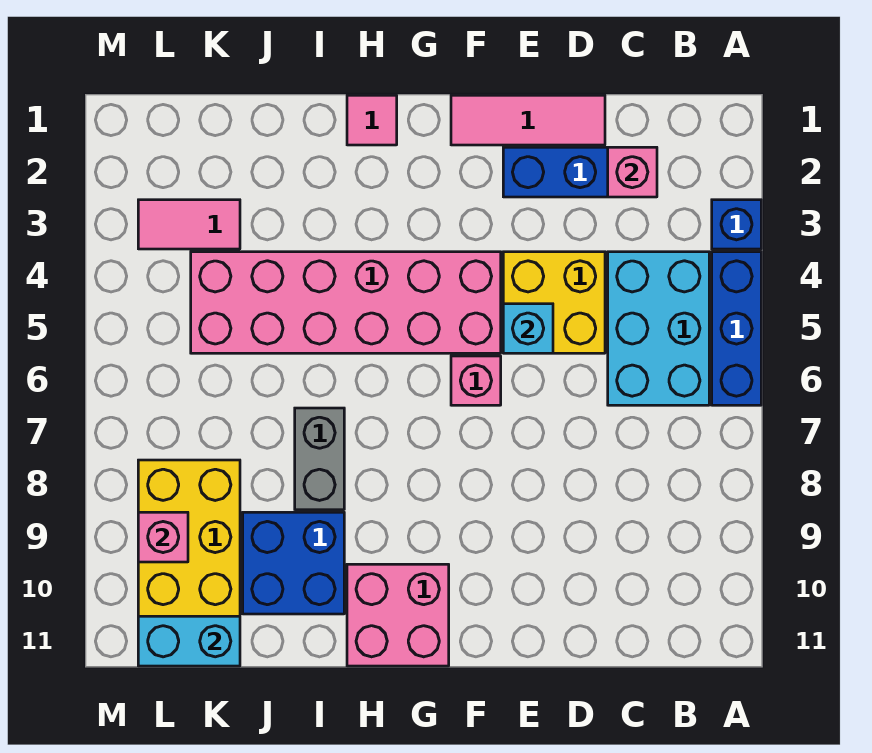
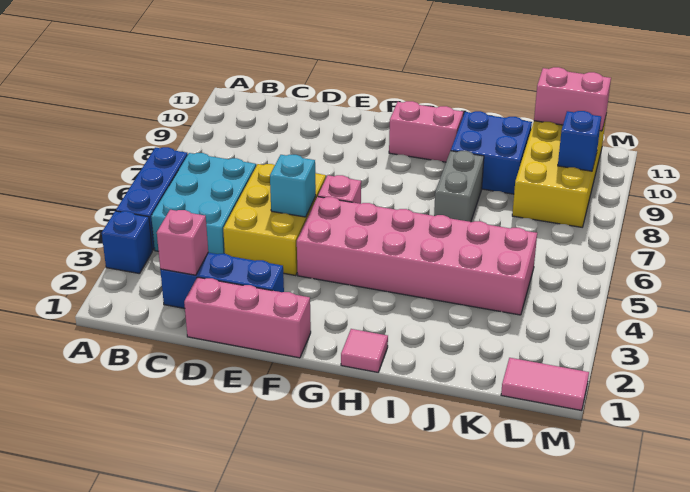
pink tile D1:F1 level 1 -> pink brick D1:F1 level 1
yellow brick D4:E5 level 1 -> yellow brick D4:E6 level 1
pink brick G10:H11 level 1 -> pink brick G10:H10 level 1
pink tile K3:L3 level 1 -> pink tile L1:M1 level 1
cyan brick K11:L11 level 2 -> pink brick K11:L11 level 2
pink brick L9 level 2 -> blue brick L9 level 2

